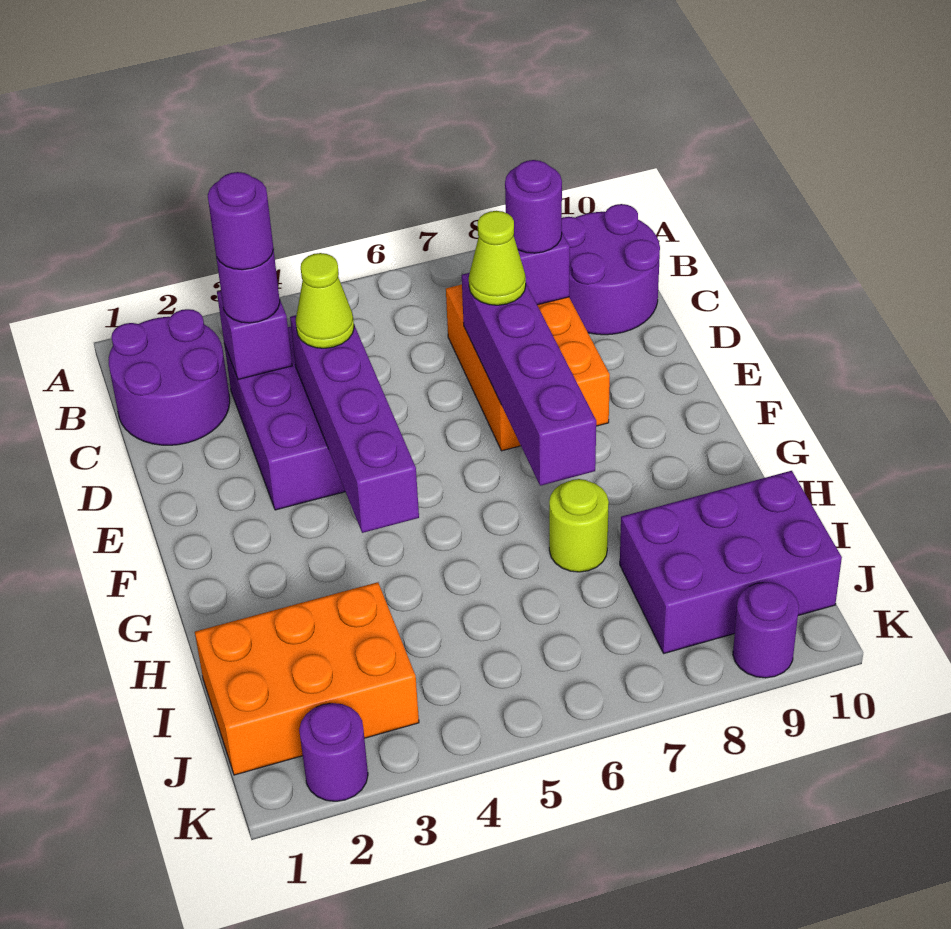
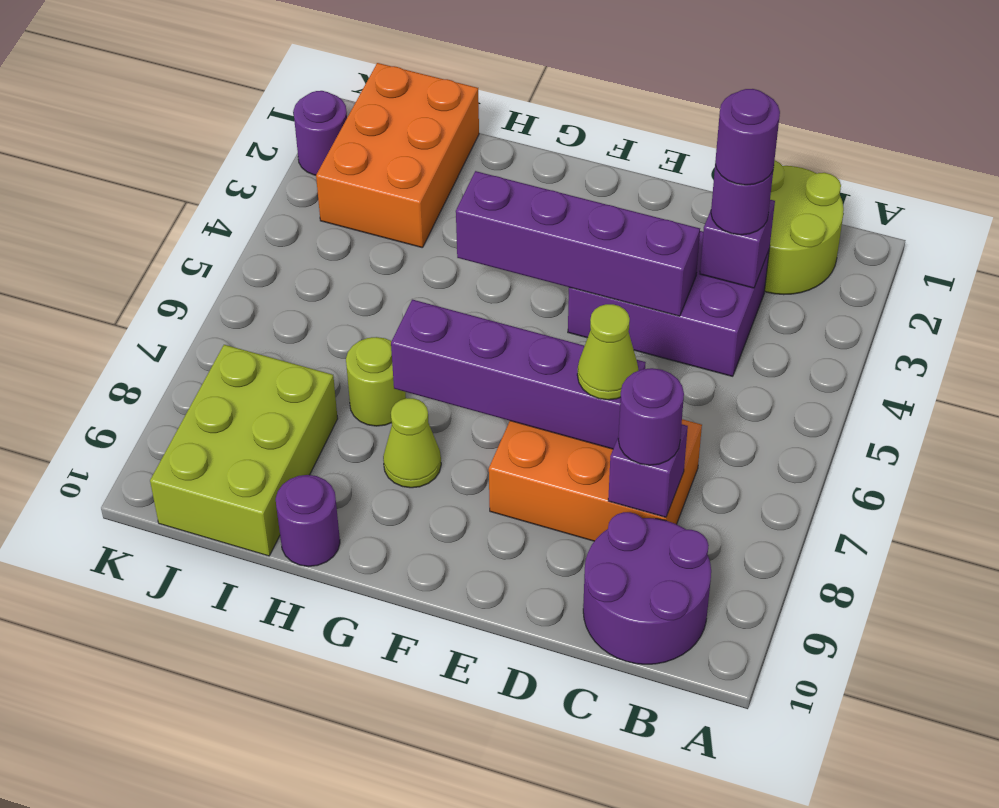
purple round brick B1:C2 level 1 -> lime round brick B1:C2 level 1
lime cone D4 level 3 -> lime cone G8 level 1
purple brick I8:J10 level 1 -> lime brick I8:J10 level 1
purple round brick K9 level 1 -> purple round brick H10 level 1

